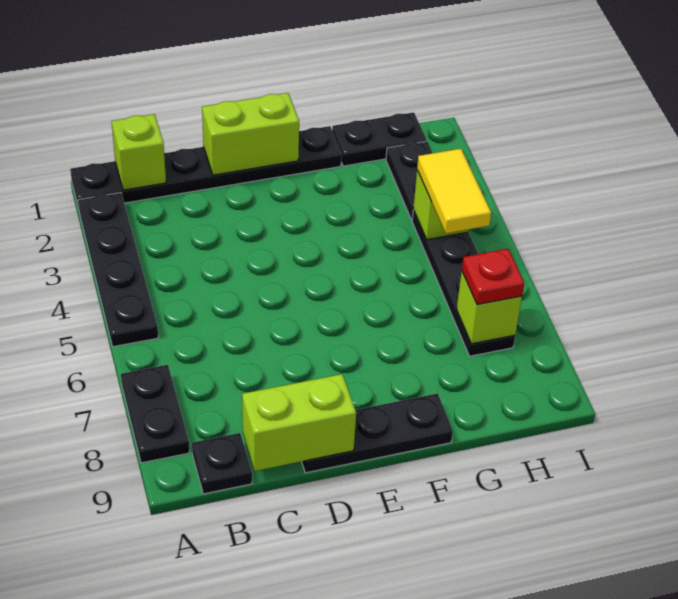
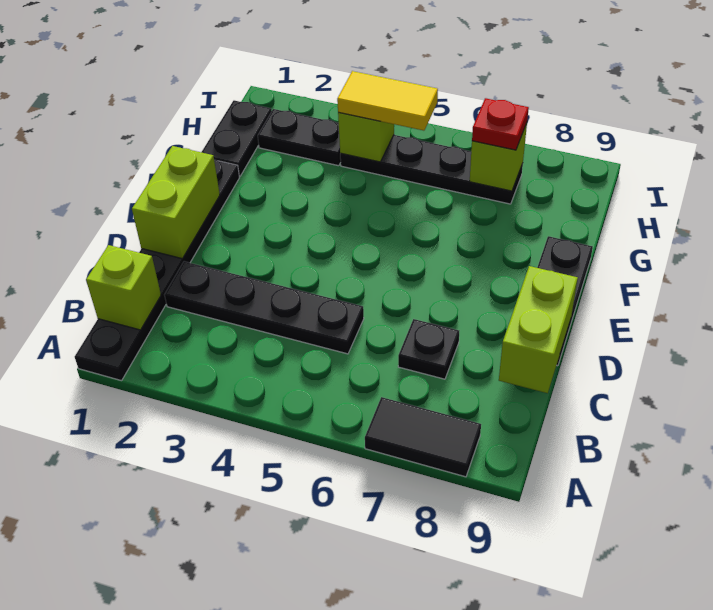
black plate A2:A5 level 1 -> black plate C2:C5 level 1
black plate A7:A8 level 1 -> black tile A7:A8 level 1
black plate B9 level 1 -> black plate C7 level 1

